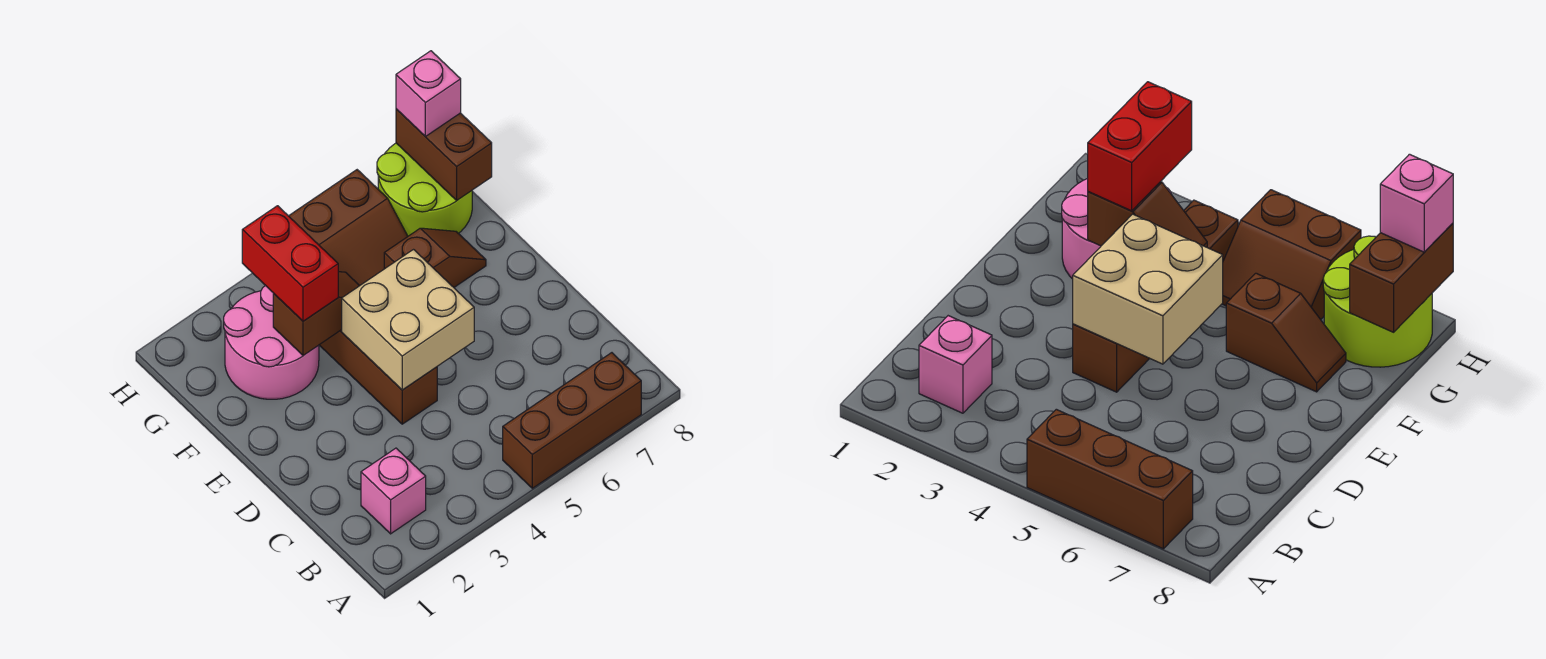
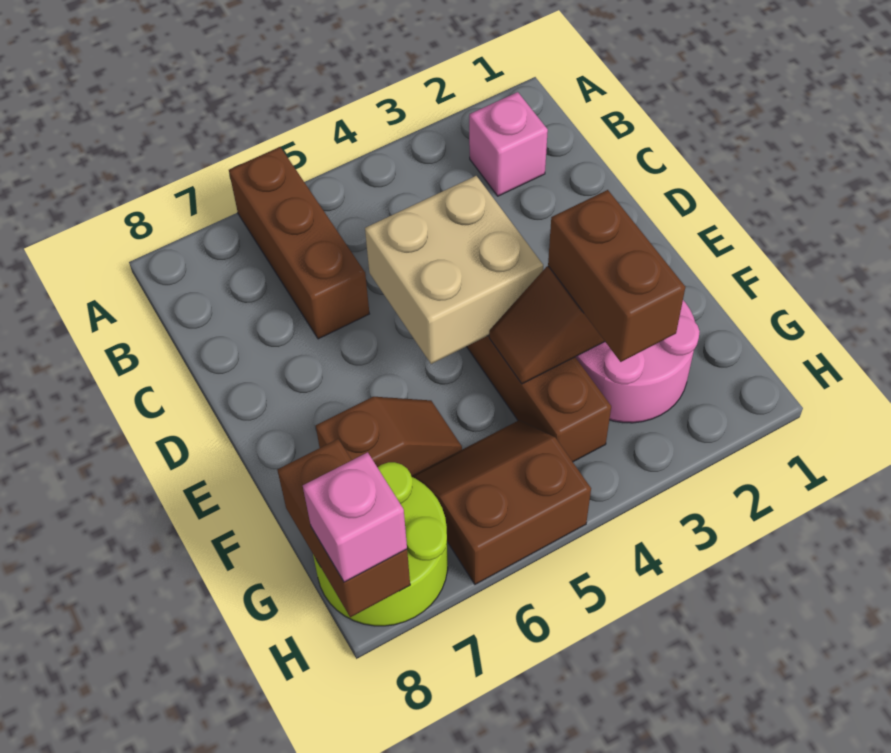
brown brick A5:A7 level 1 -> brown brick A6:C6 level 1
red brick F3:G3 level 3 -> brown brick F3:G3 level 3
brown slope F6:F7 level 1 top 6 -> brown slope F6:F7 level 1 top 7

